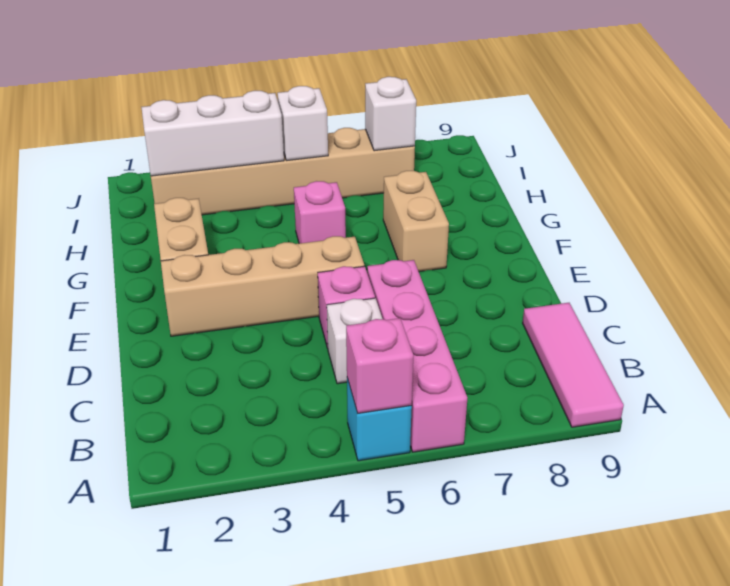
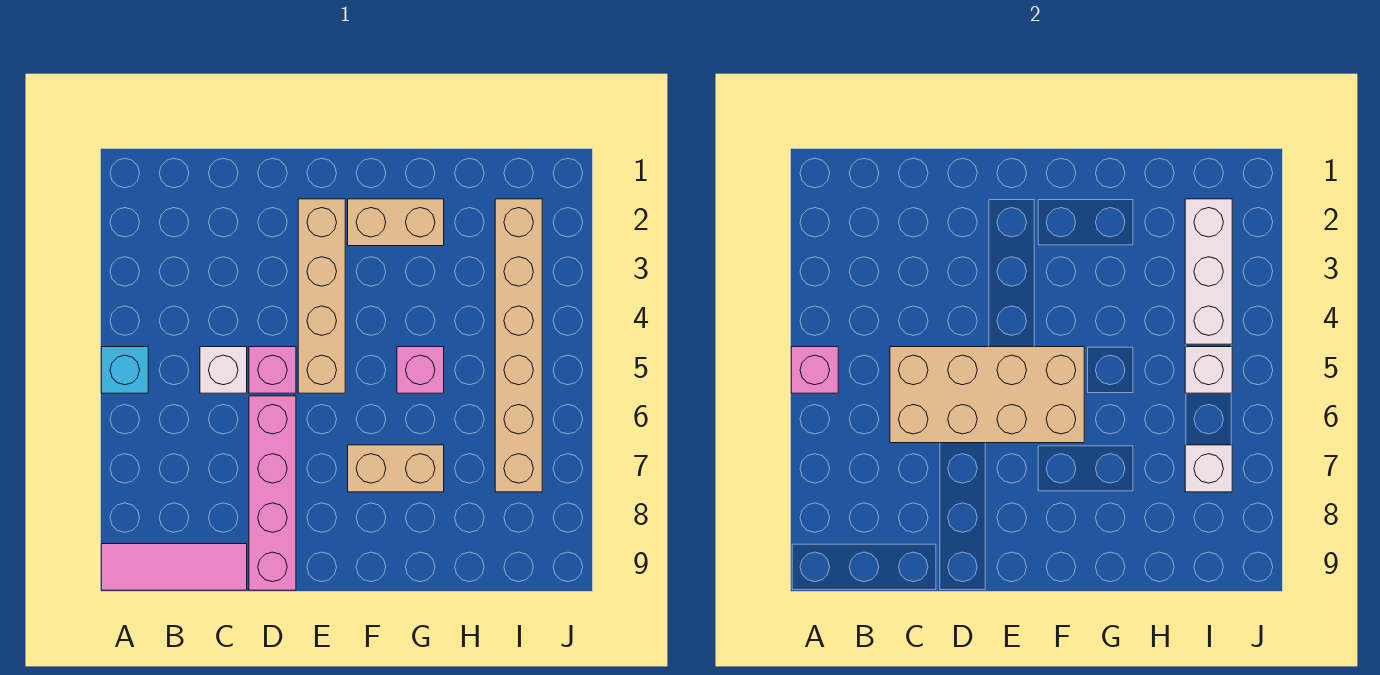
pink brick A6:D6 level 1 -> pink brick D6:D9 level 1
none -> tan brick C5:F6 level 2

